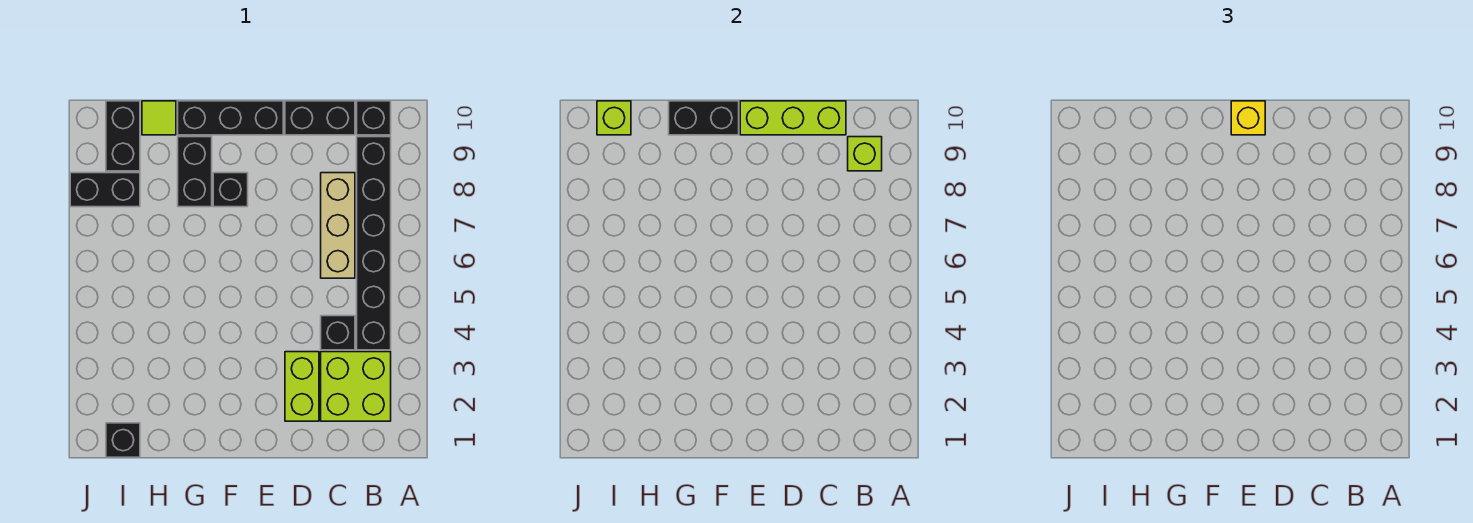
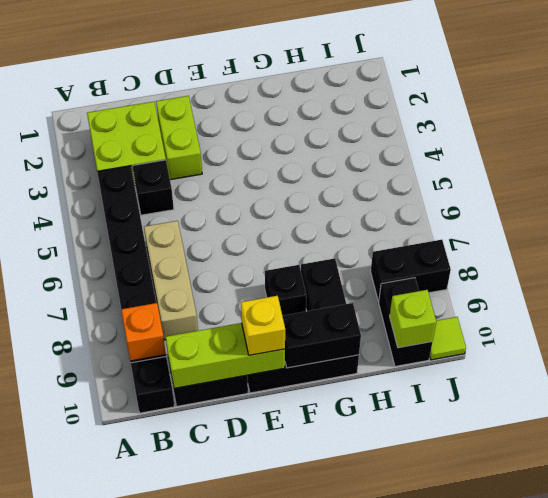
lime brick B9 level 2 -> orange brick B9 level 2
lime tile H10 level 1 -> lime tile J10 level 1
black brick I1 level 1 -> none

